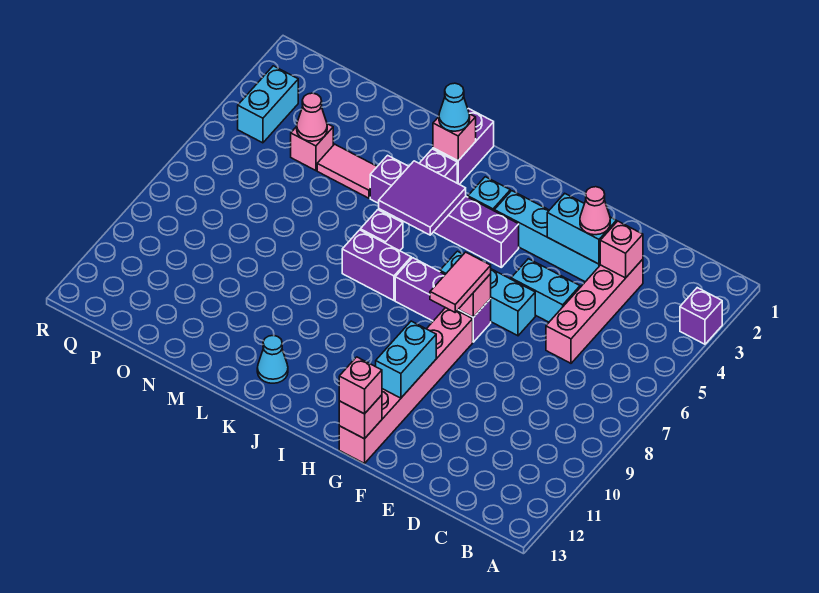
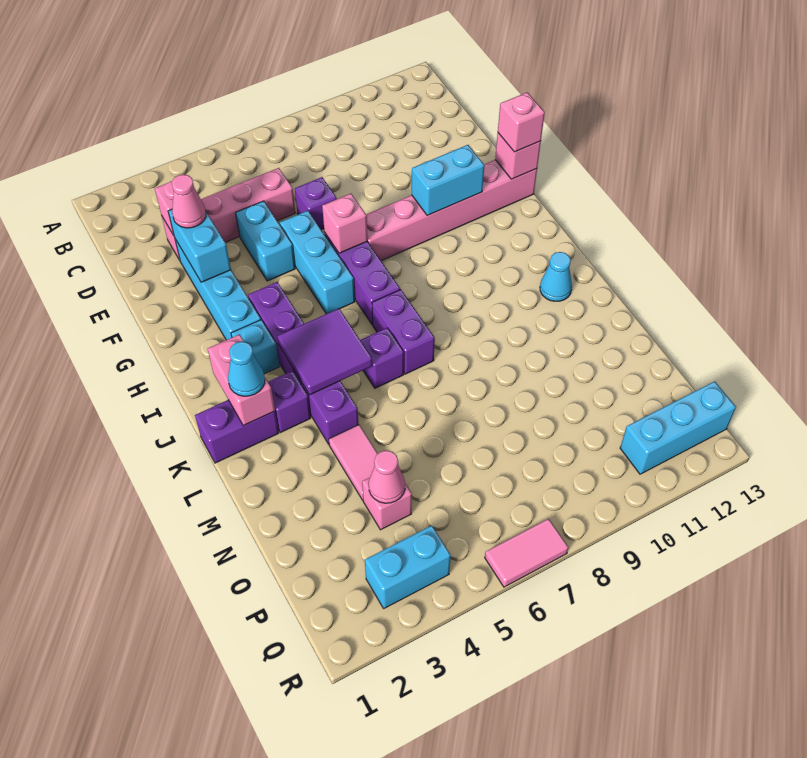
purple brick A3 level 1 -> purple brick E7 level 1
pink tile G7:G8 level 3 -> pink tile R6:R7 level 1
pink brick K2 level 2 -> pink brick J2:K2 level 2
none -> cyan brick Q11:Q13 level 1

